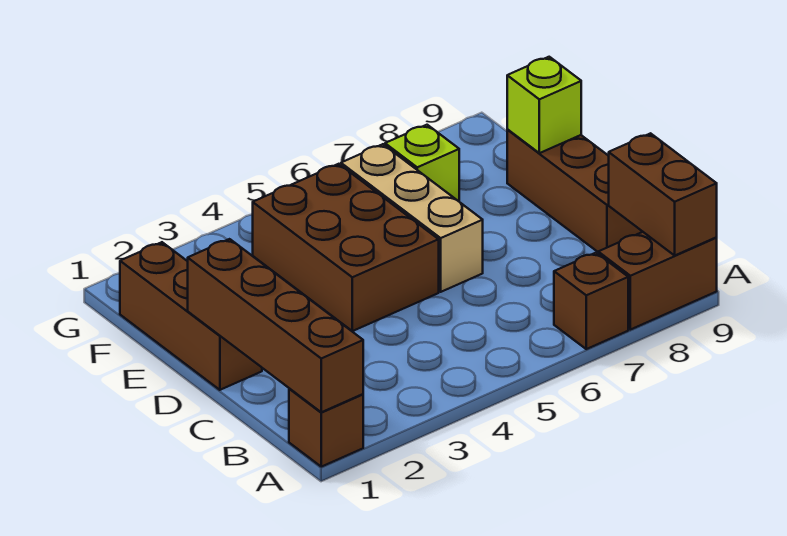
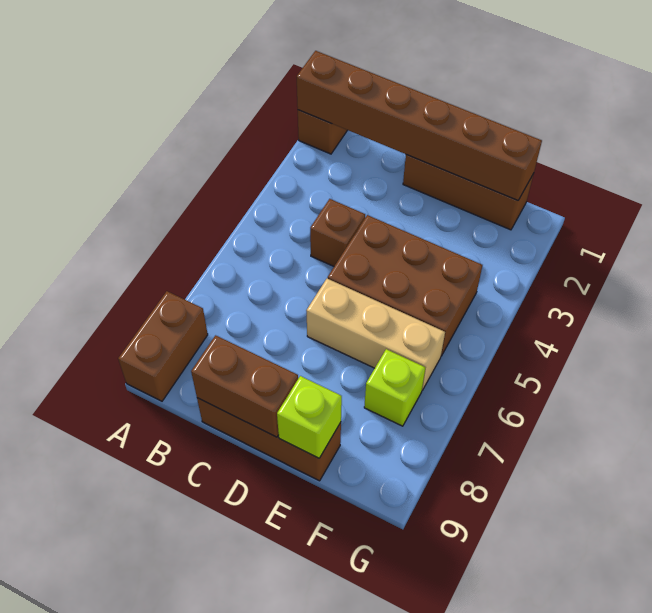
brown brick A1:D1 level 2 -> brown brick A1:F1 level 2
brown brick A7 level 1 -> brown brick C4 level 1
brown brick A9:B9 level 2 -> brown brick C9:D9 level 2

